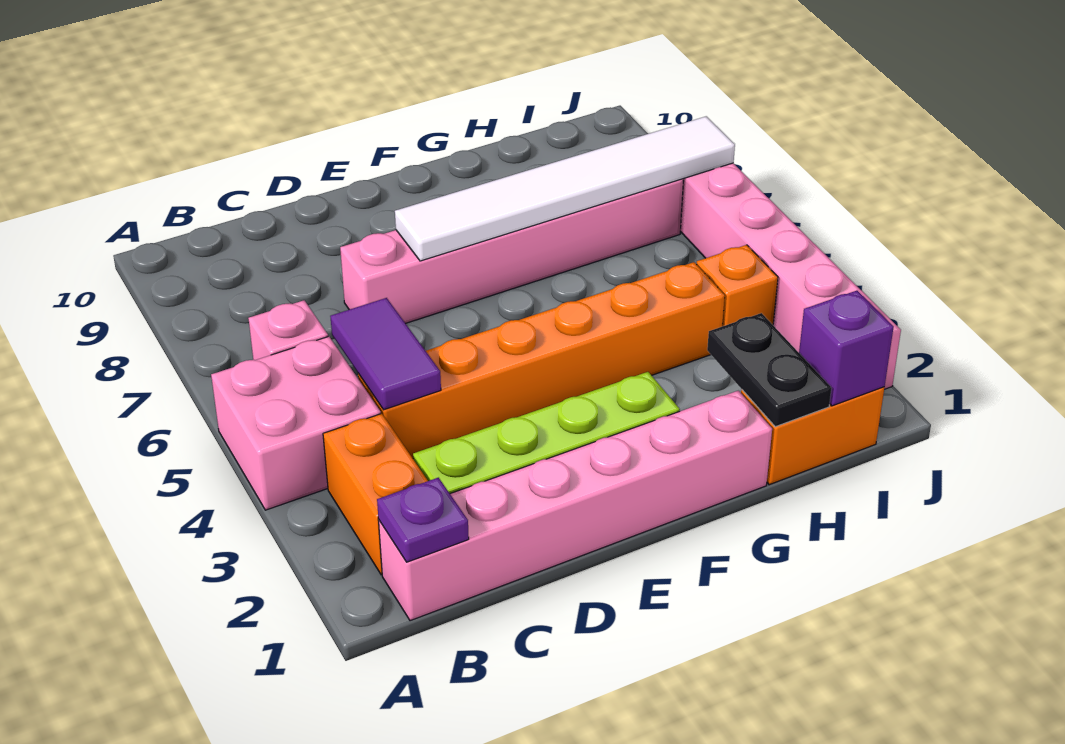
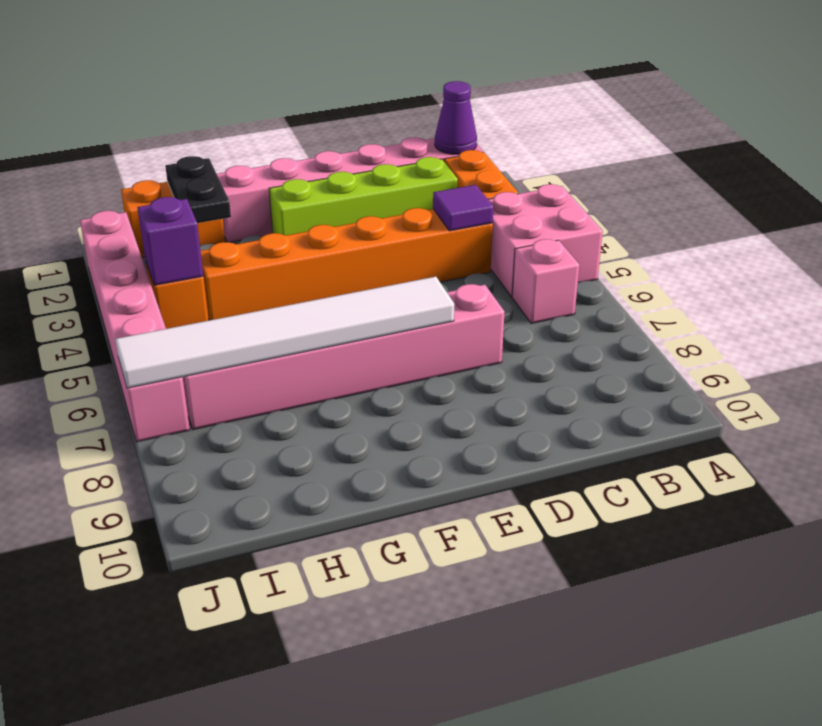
purple plate B1 level 2 -> purple cone B1 level 2
purple tile C4:C5 level 2 -> purple tile C4 level 2
purple brick I1 level 2 -> purple brick I4 level 2

